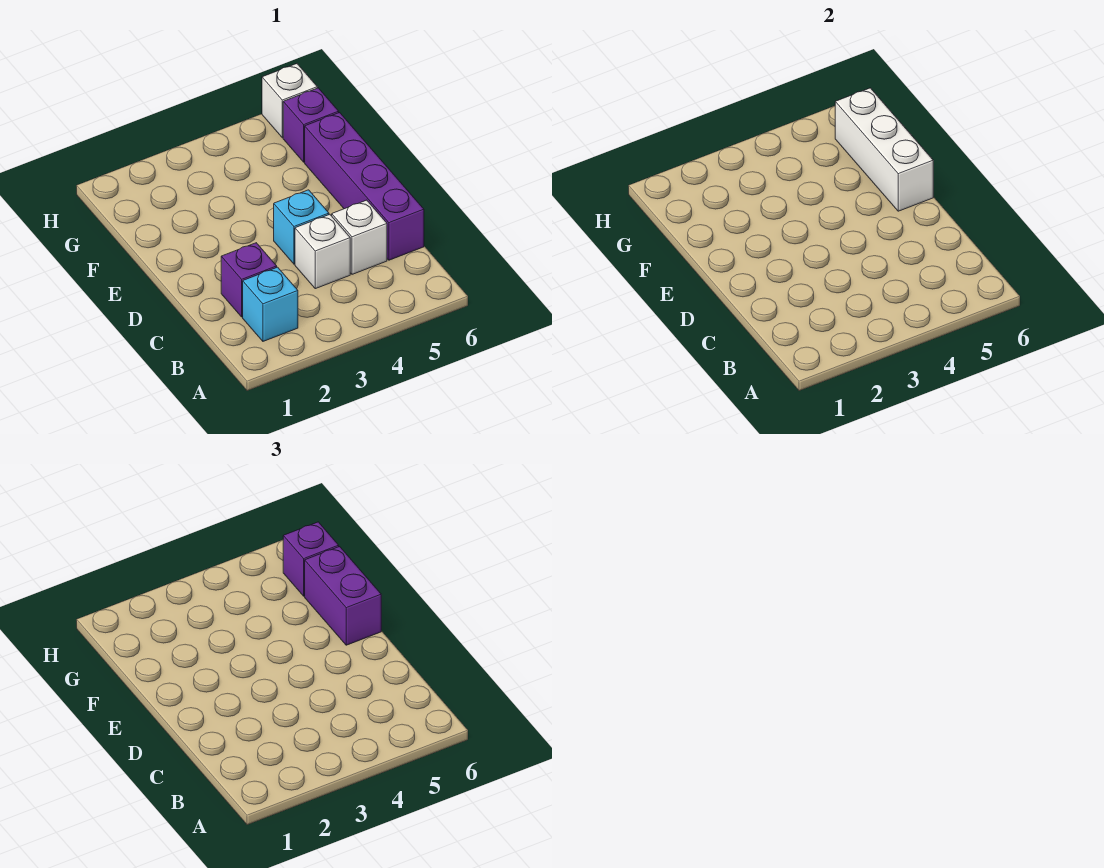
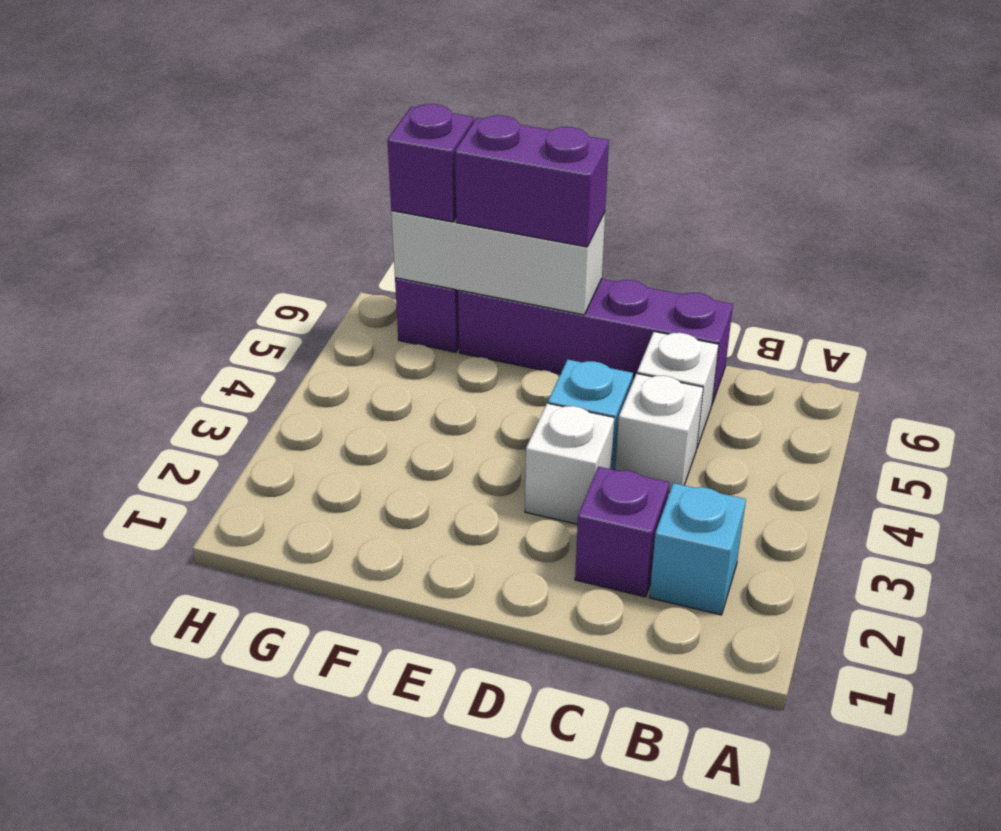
white brick H6 level 1 -> white brick D3 level 1

